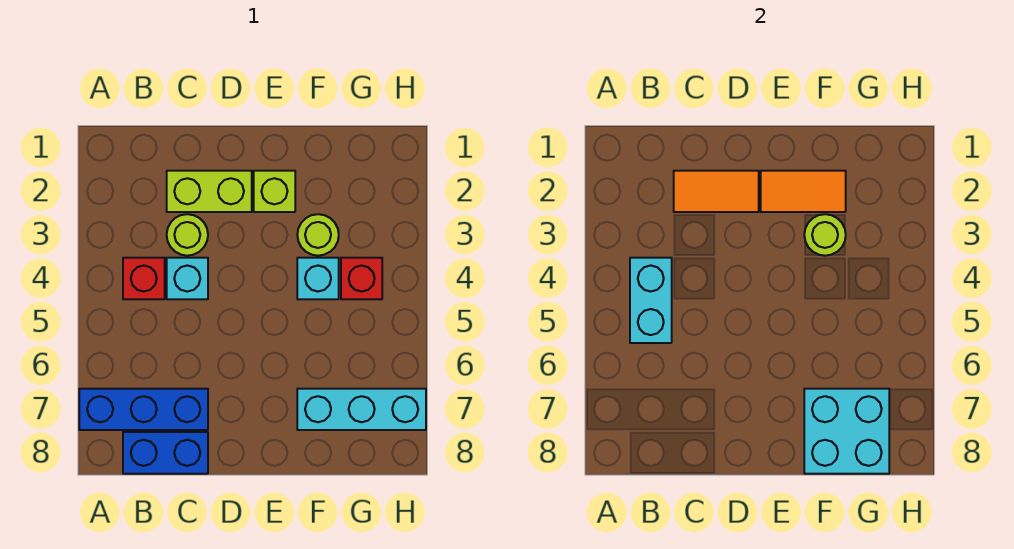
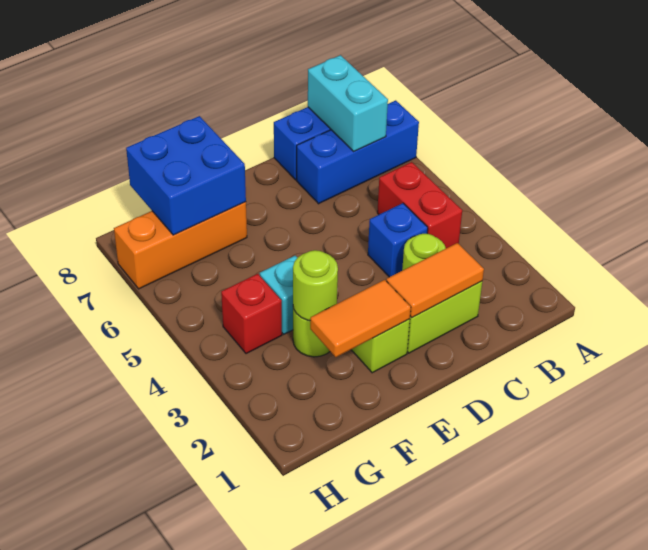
red brick B4 level 1 -> red brick B4:B5 level 1
cyan brick B4:B5 level 2 -> cyan brick B7:B8 level 2
cyan brick C4 level 1 -> blue brick C4 level 1
cyan brick F7:H7 level 1 -> orange brick F7:H7 level 1
cyan brick F7:G8 level 2 -> blue brick F7:G8 level 2

